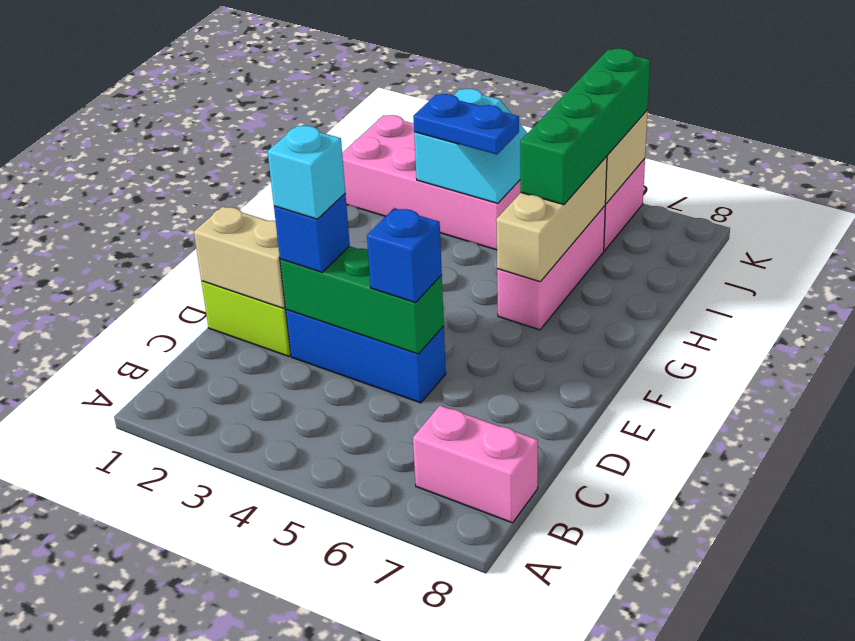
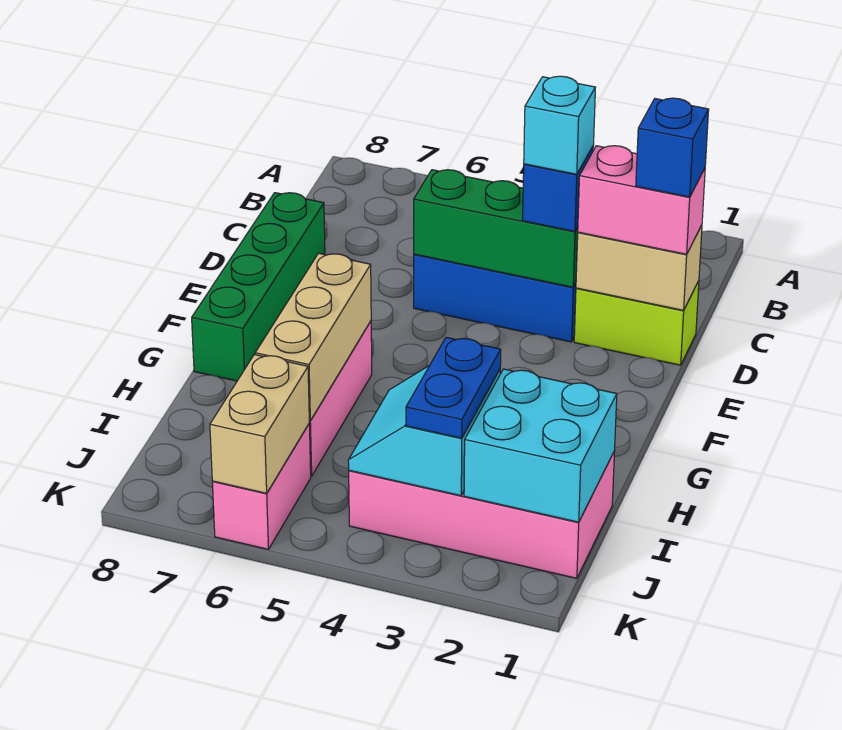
pink brick B7:B8 level 1 -> pink brick D1:D2 level 3
blue brick D5 level 3 -> blue brick D1 level 4
green brick H6:K6 level 3 -> green brick D8:G8 level 1
none -> cyan brick I1:J2 level 2
blue plate I3:I4 level 3 -> blue plate I3:J3 level 3

